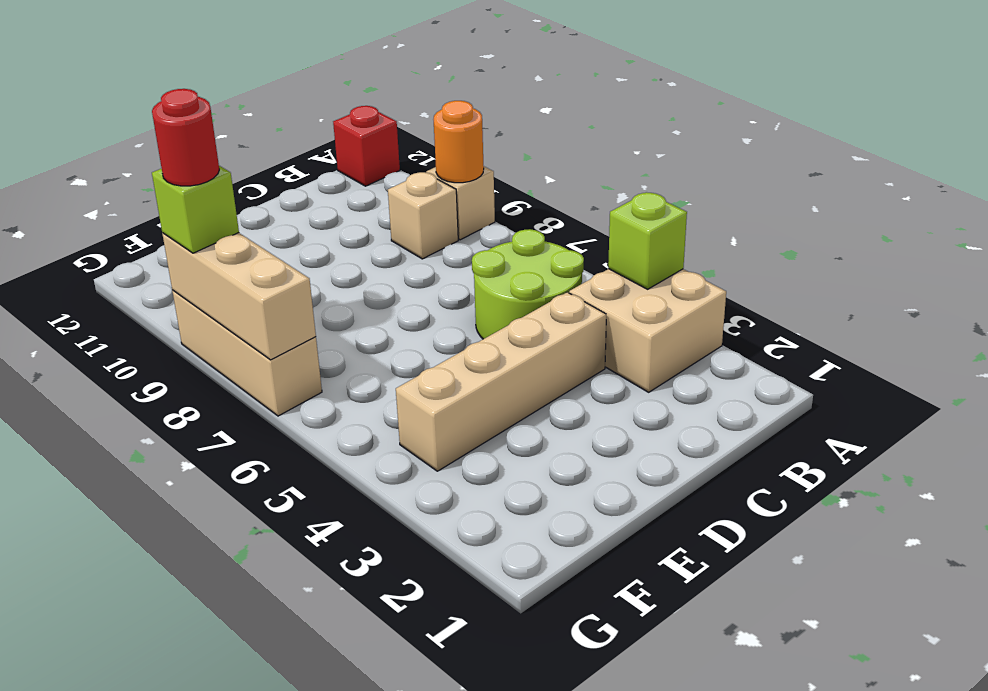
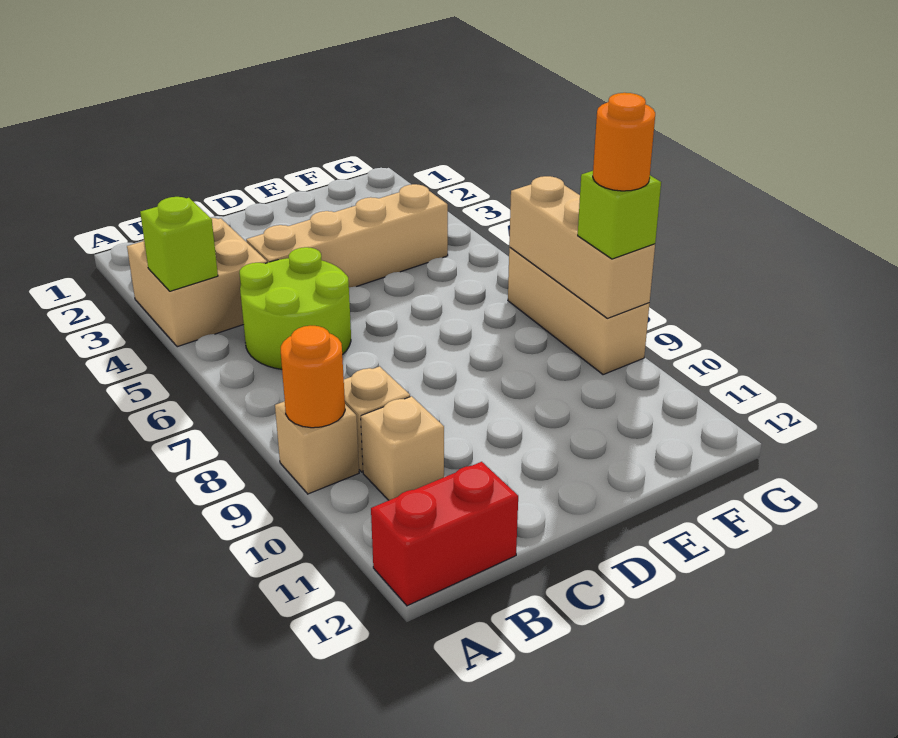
red brick A12 level 1 -> red brick A12:B12 level 1
none -> tan brick B10 level 1
red round brick G9 level 4 -> orange round brick G9 level 4

